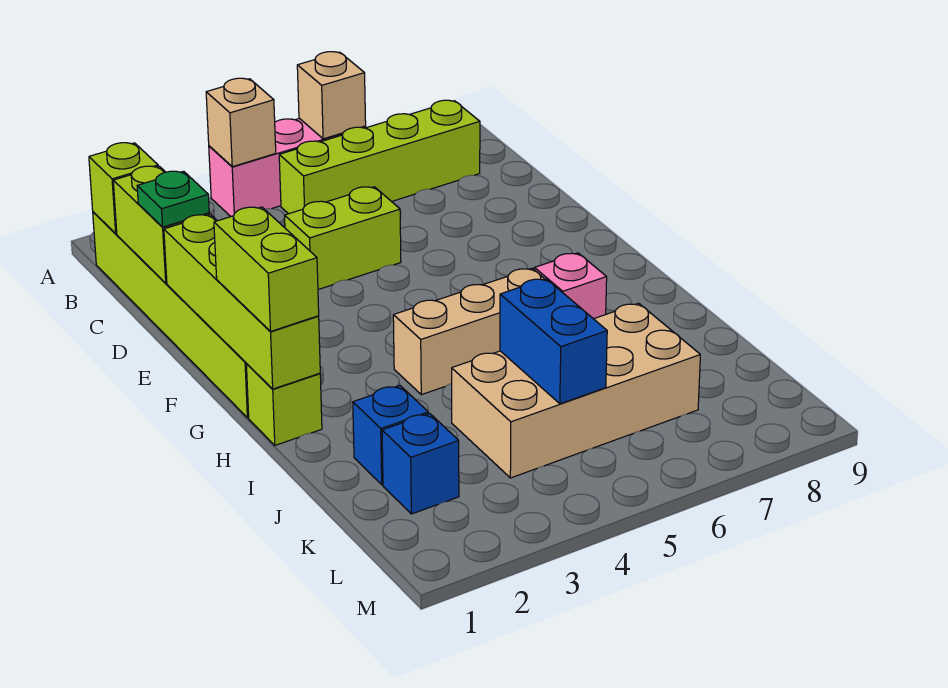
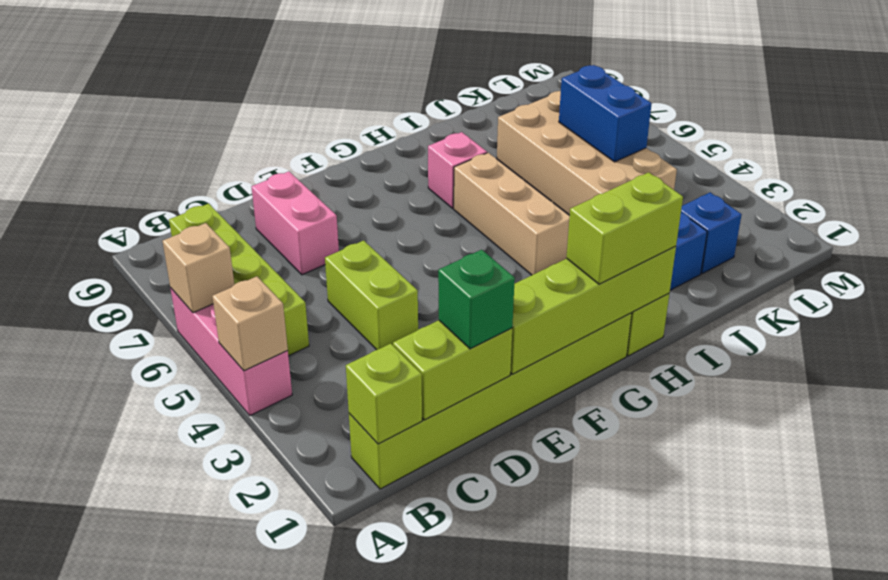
green plate D1 level 3 -> green brick D1 level 3
none -> pink brick D7:D8 level 1
blue brick J5:K5 level 2 -> blue brick K5:K6 level 2

